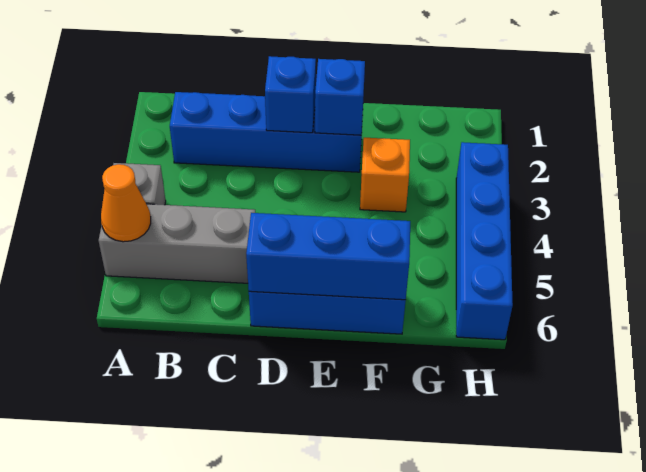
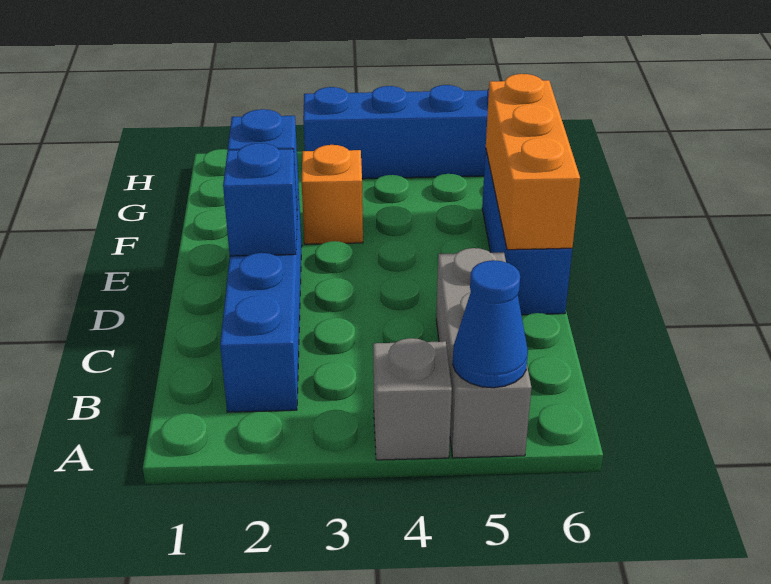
orange cone A5 level 2 -> blue cone A5 level 2
blue brick D6:F6 level 2 -> orange brick D6:F6 level 2

